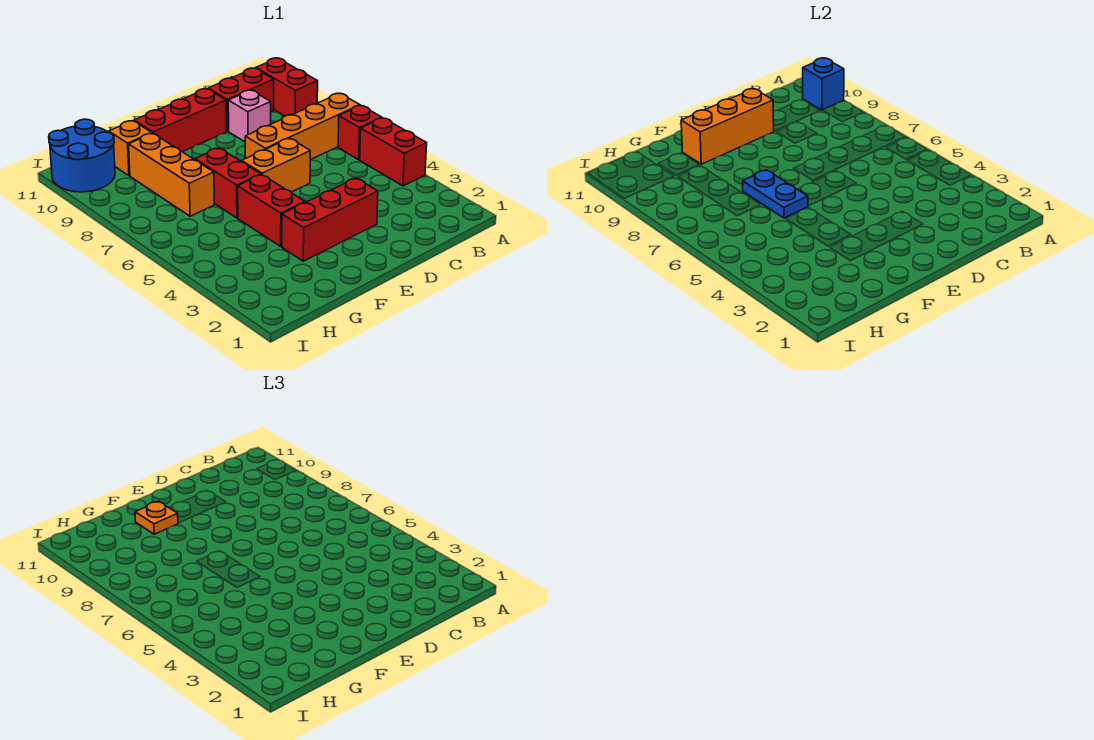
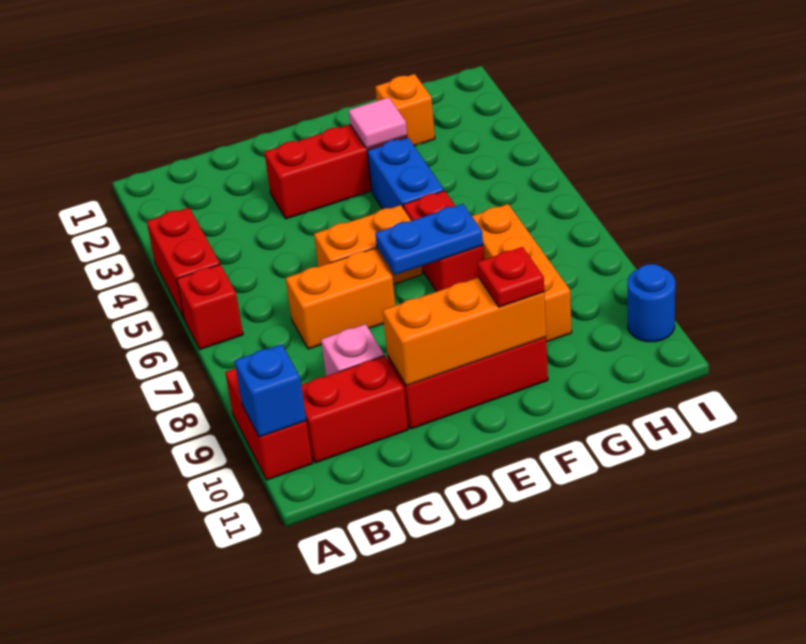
orange brick A7:D7 level 1 -> orange brick C7:D7 level 1
none -> pink tile F3 level 2
red brick F4:F5 level 1 -> blue brick F4:F5 level 1
blue plate F6:F7 level 2 -> blue plate E7:F7 level 2
orange plate F10 level 3 -> red plate F10 level 3
orange brick G10 level 1 -> orange brick G2 level 1
blue round brick H10:I11 level 1 -> blue round brick I10 level 1

